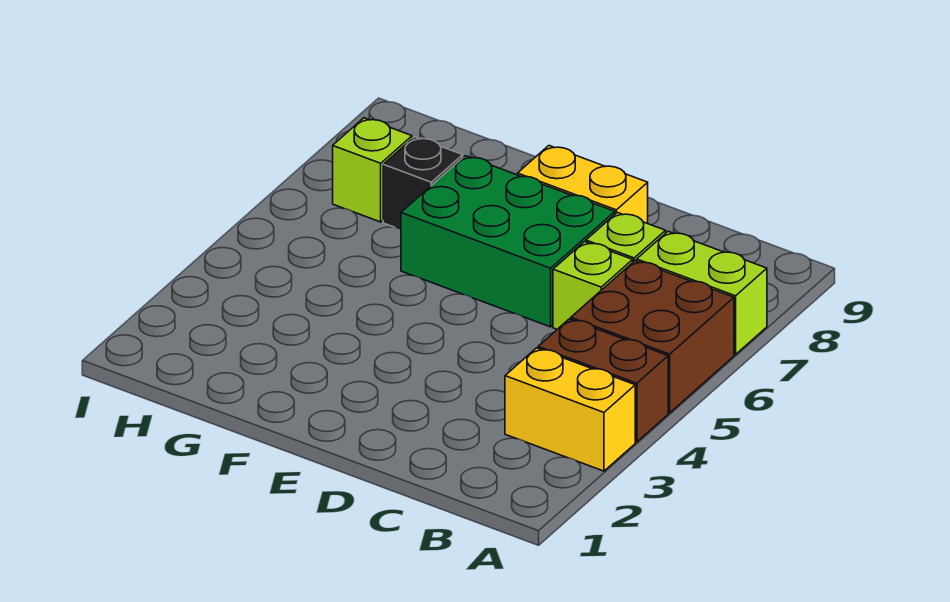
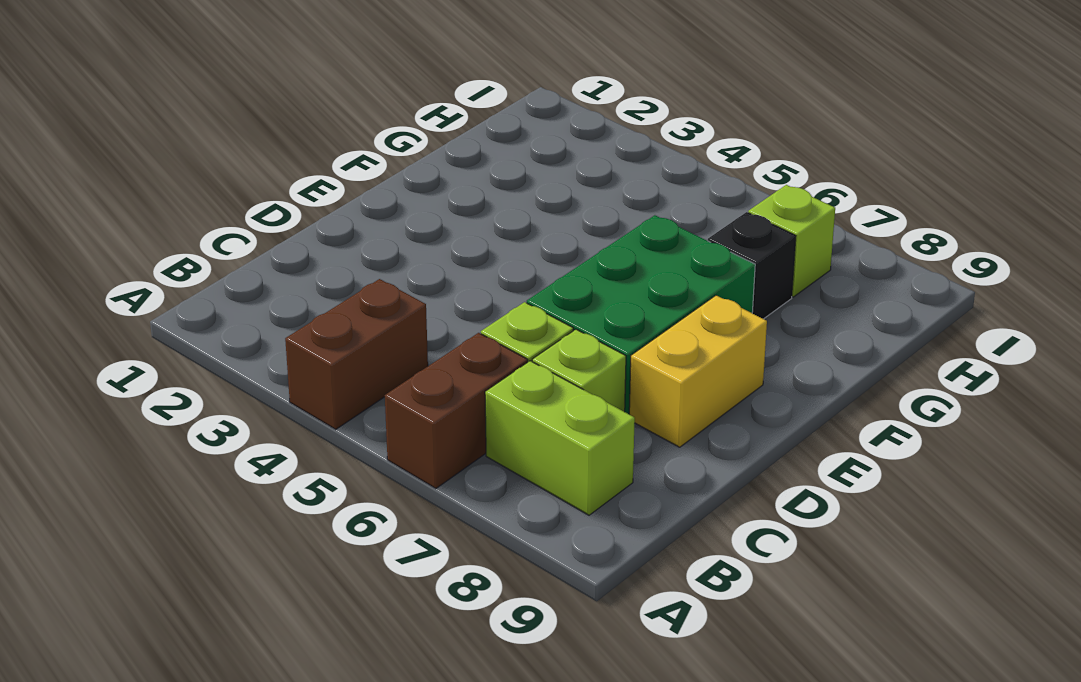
yellow brick A3:B3 level 1 -> none
brown brick A5:B6 level 1 -> brown brick A6:B6 level 1
lime brick A7:B7 level 1 -> lime brick B7:B8 level 1

